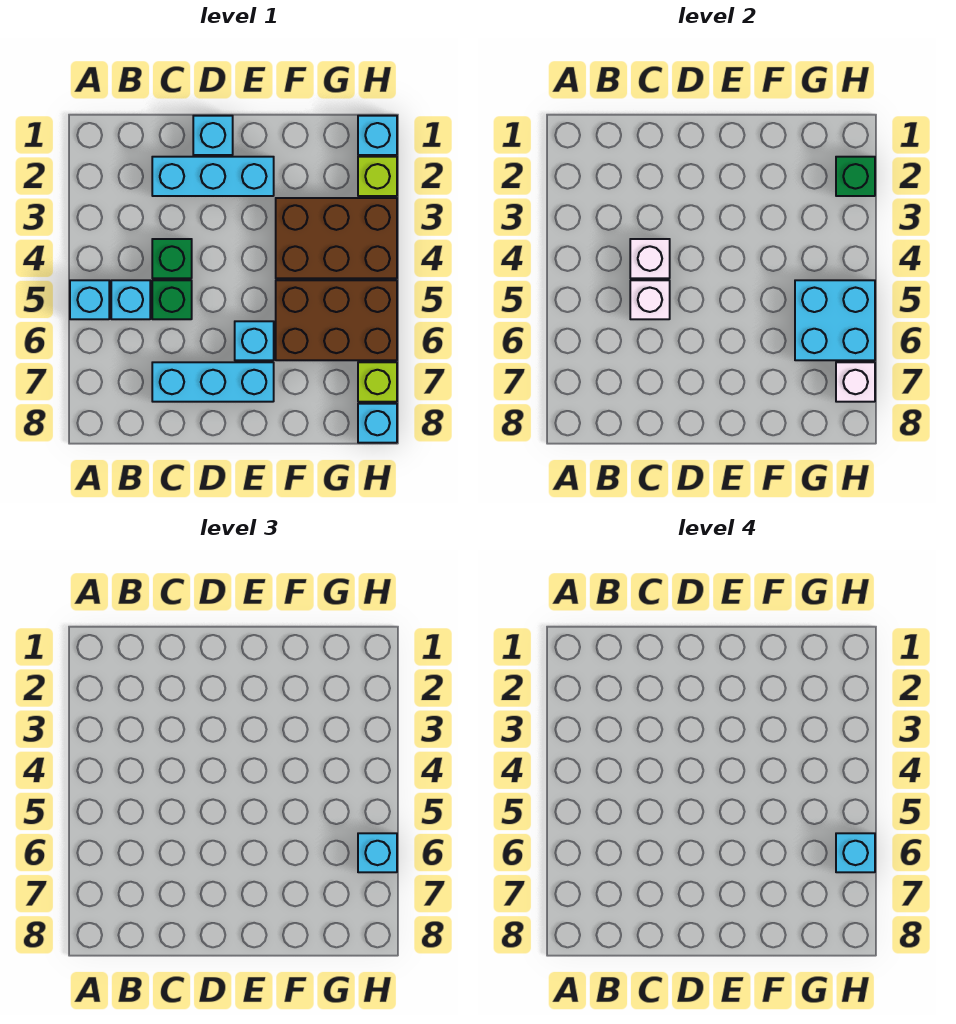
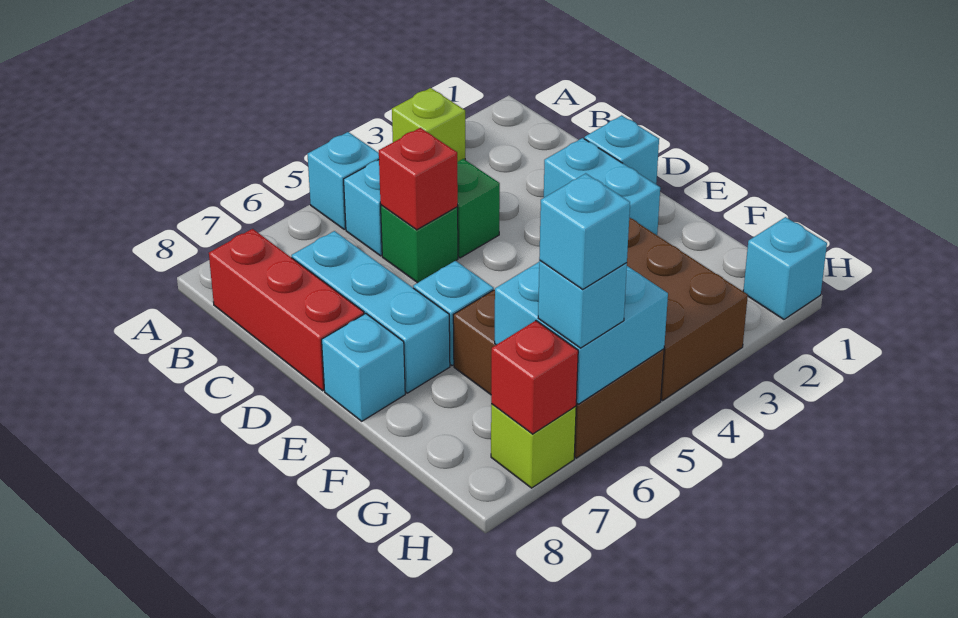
none -> red brick B8:D8 level 1
cyan brick C2:E2 level 1 -> cyan brick D2:E2 level 1
white brick C4 level 2 -> none
white brick C5 level 2 -> red brick C5 level 2
lime brick H2 level 1 -> lime brick A3 level 1
green brick H2 level 2 -> none
white brick H7 level 2 -> red brick H7 level 2
cyan brick H8 level 1 -> cyan brick E8 level 1

